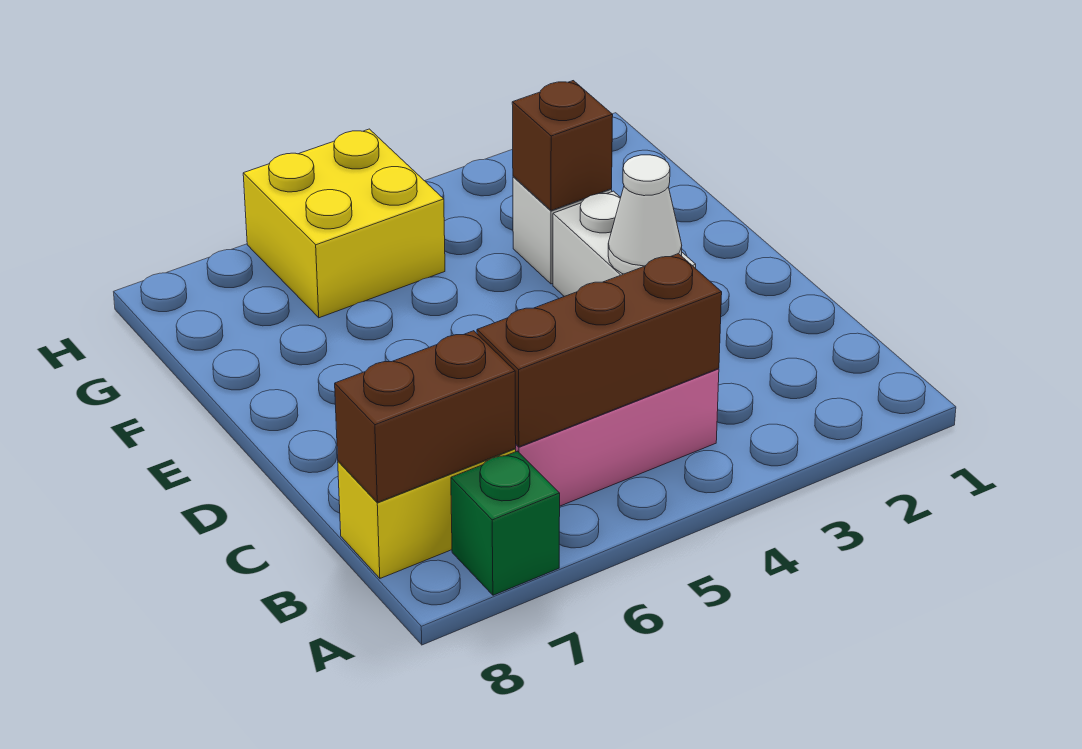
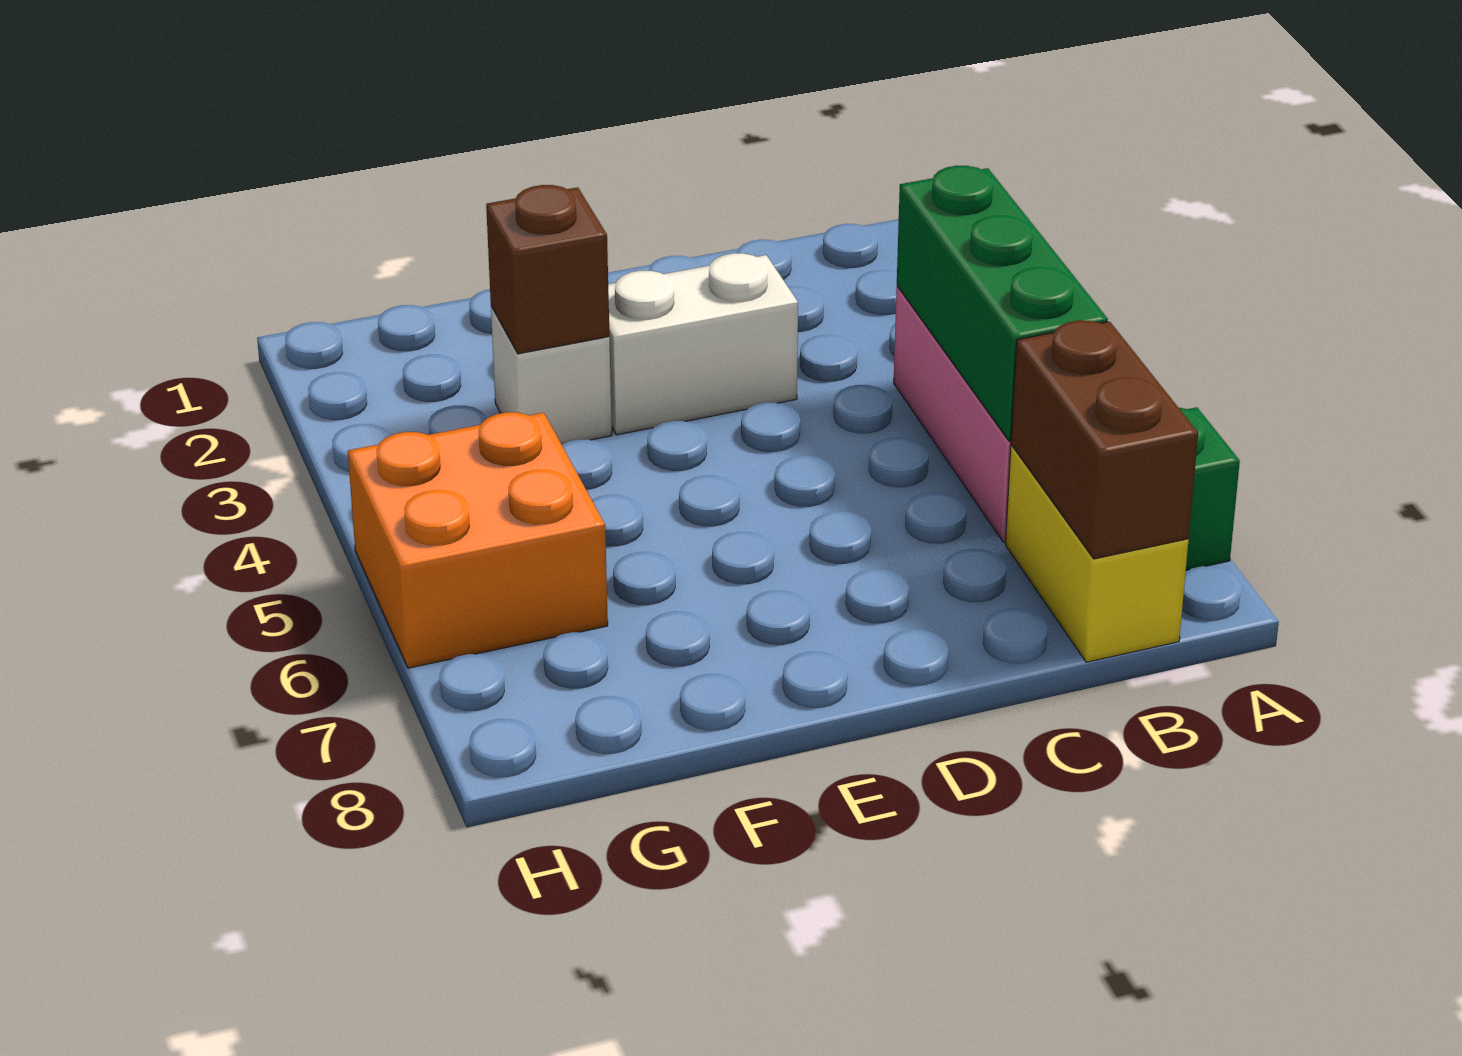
brown brick B4:B6 level 2 -> green brick B4:B6 level 2
white cone D3 level 2 -> none
yellow brick G5:H6 level 1 -> orange brick G5:H6 level 1

